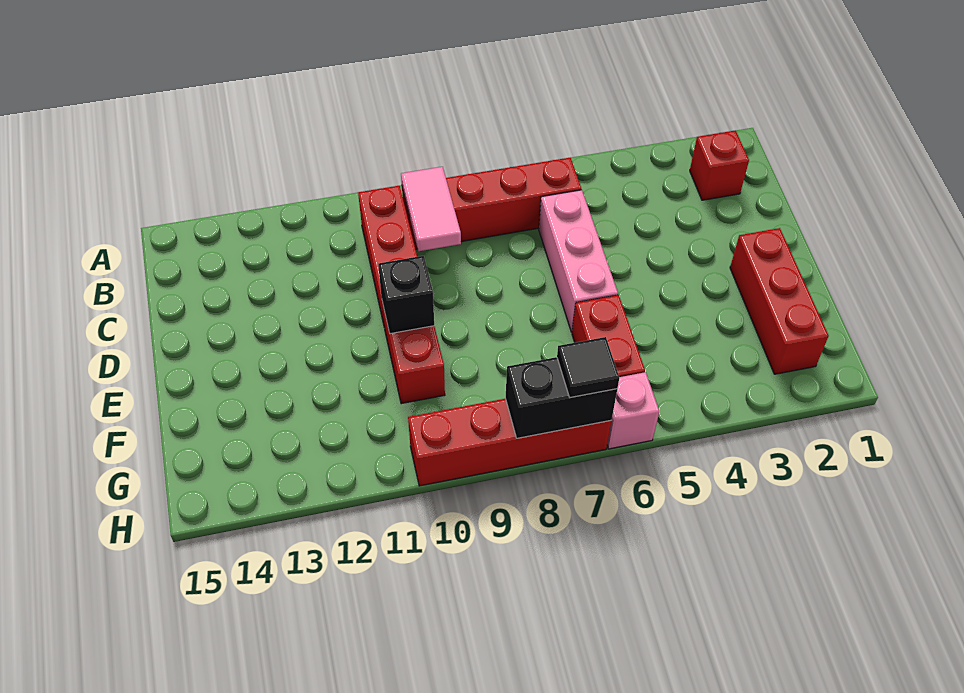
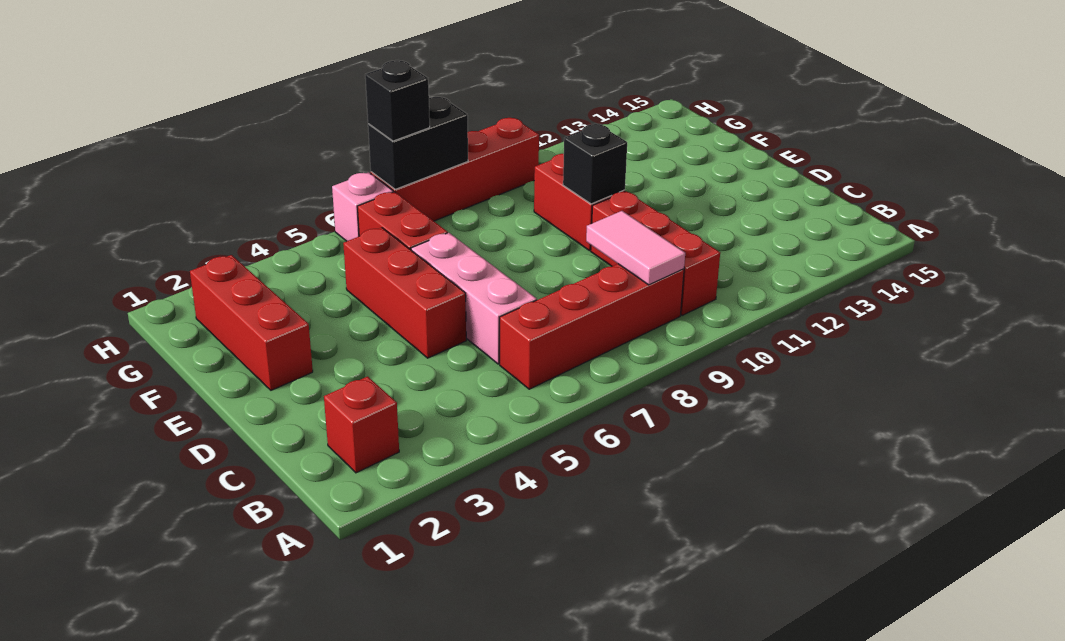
none -> red brick D5:F5 level 1
black tile H7 level 3 -> black brick H7 level 3

